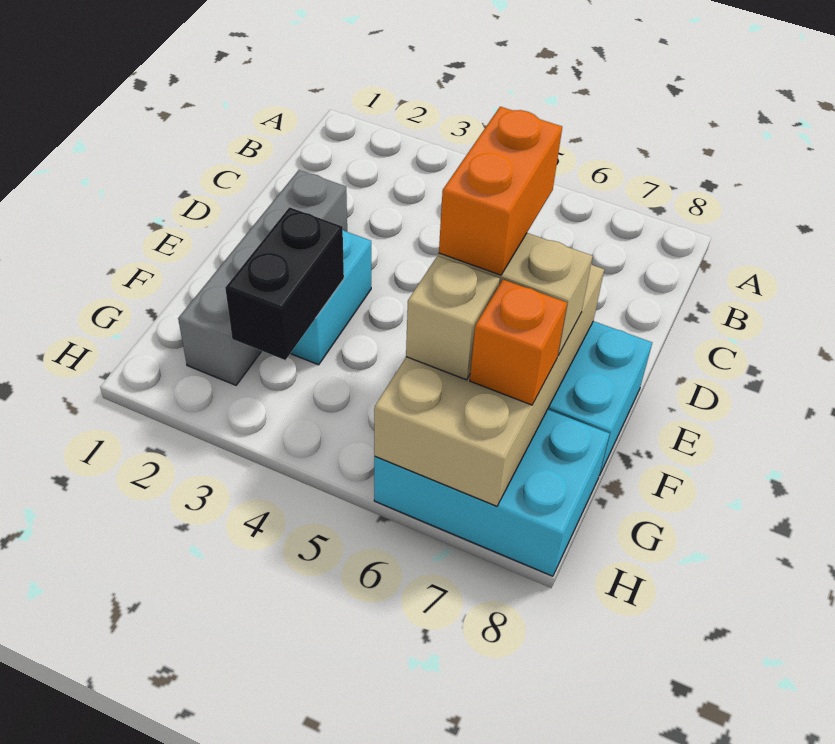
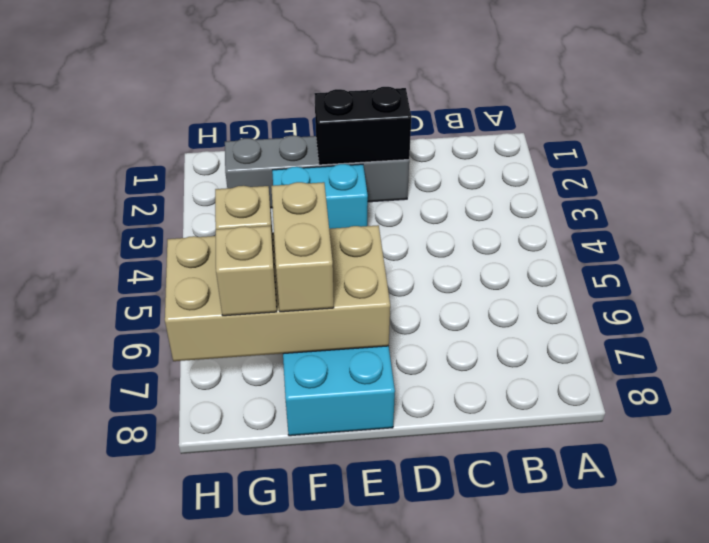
orange brick E6:F6 level 4 -> none
black brick F3:G3 level 2 -> black brick D2:E2 level 2
cyan brick G6:H8 level 1 -> none
orange brick G7 level 3 -> tan brick G7 level 3

